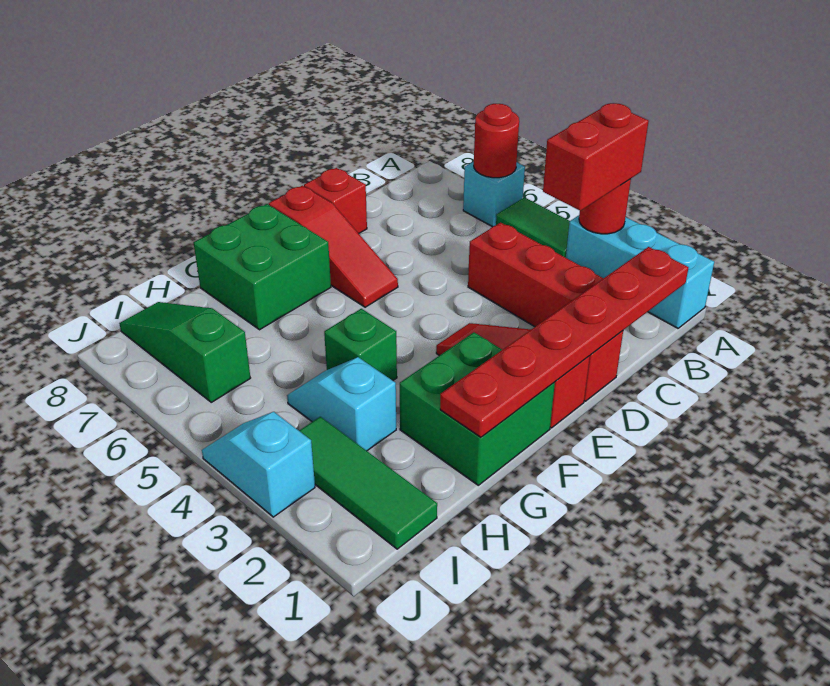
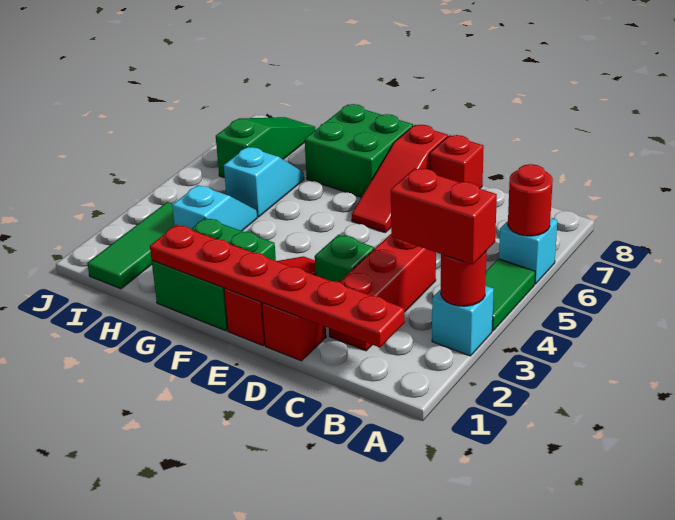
cyan brick A1:A3 level 1 -> cyan brick A3 level 1
green brick G4 level 1 -> green brick D3 level 1
cyan slope J3:J4 level 1 top 3 -> cyan slope H5:H6 level 1 top 5

